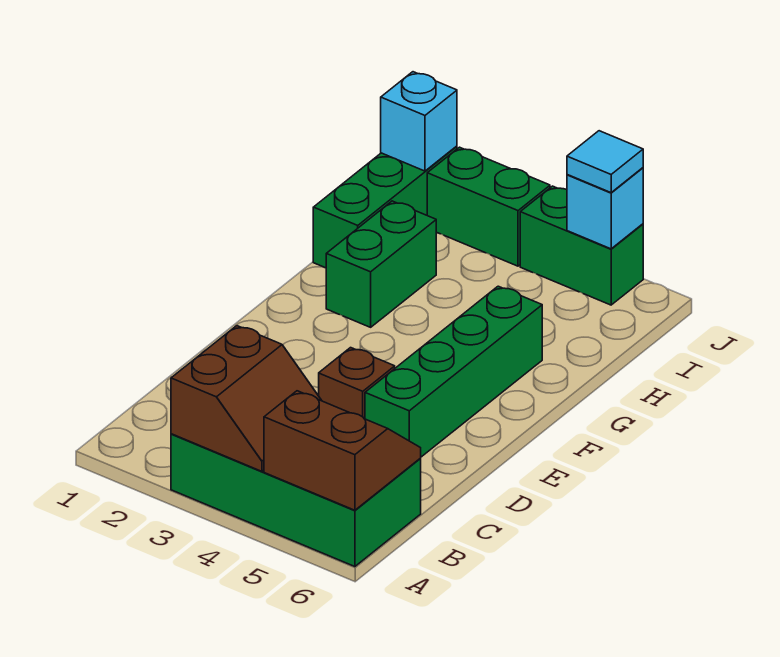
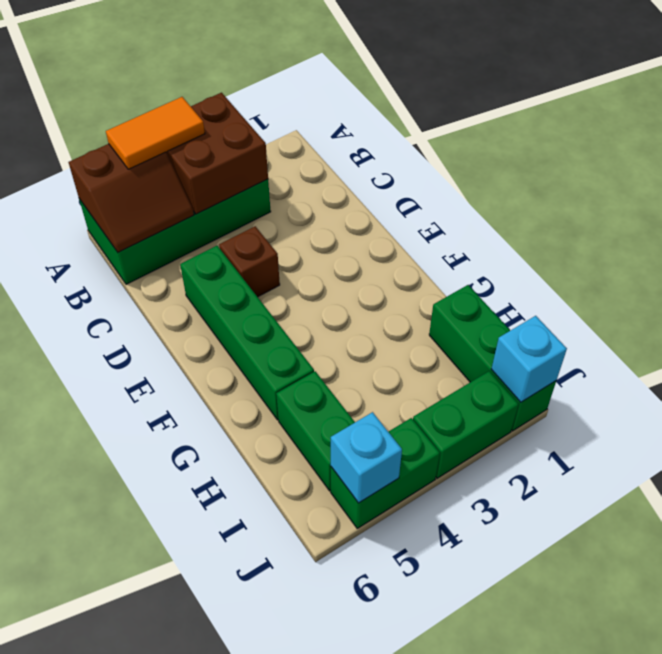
brown slope A3:B4 level 2 top 3 -> brown brick A3:B4 level 2
none -> orange tile A4:A5 level 3
green brick G2:H2 level 1 -> green brick H5:I5 level 1
cyan tile J5 level 3 -> none

